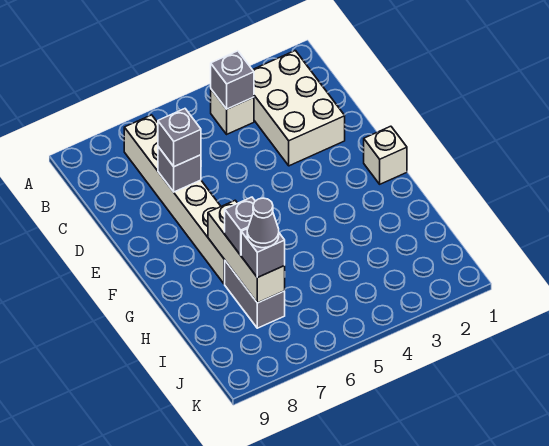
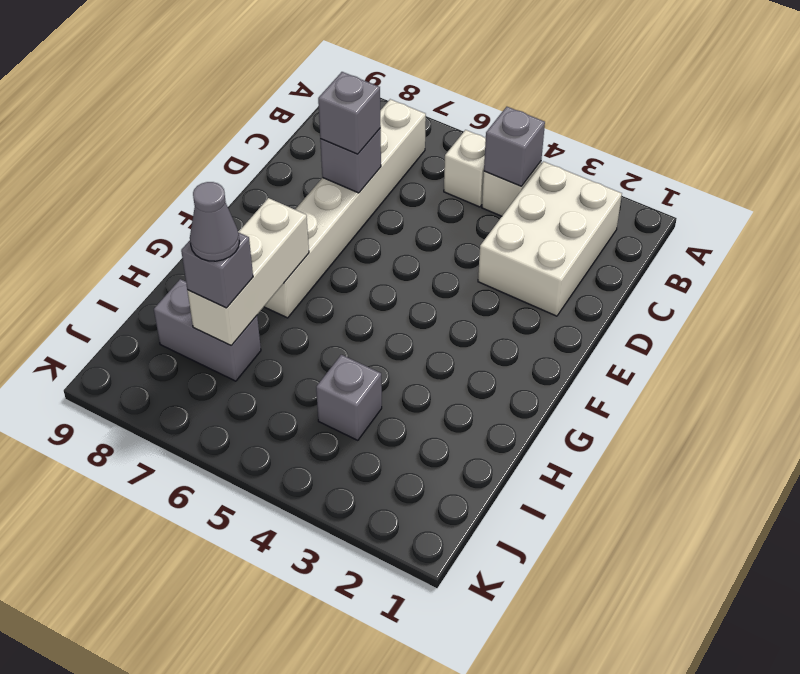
white brick F1 level 1 -> white brick B5 level 1
grey brick H7:I7 level 1 -> grey brick I7:I8 level 1
grey brick H7 level 3 -> grey brick I4 level 1

